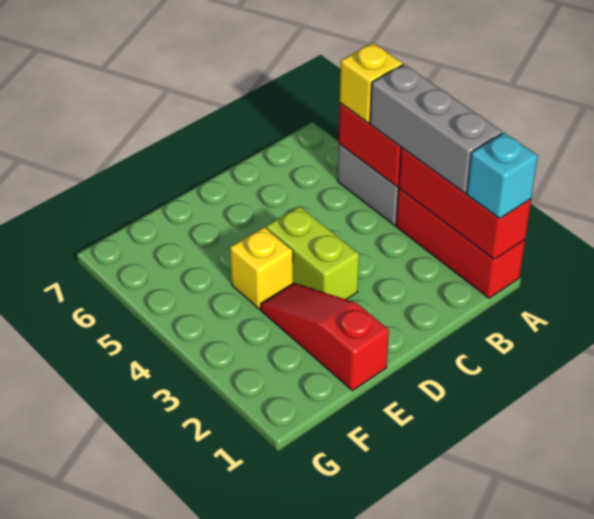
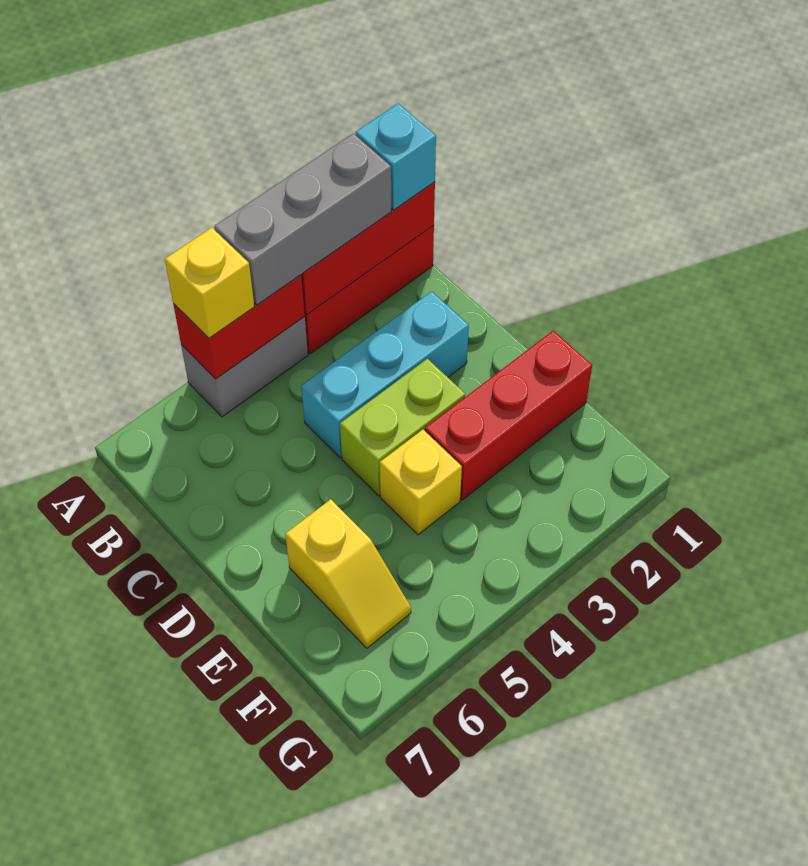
none -> cyan brick C2:C4 level 1
red slope E1:E3 level 1 top 1 -> red brick E1:E3 level 1
none -> yellow slope E6:F6 level 1 top E

